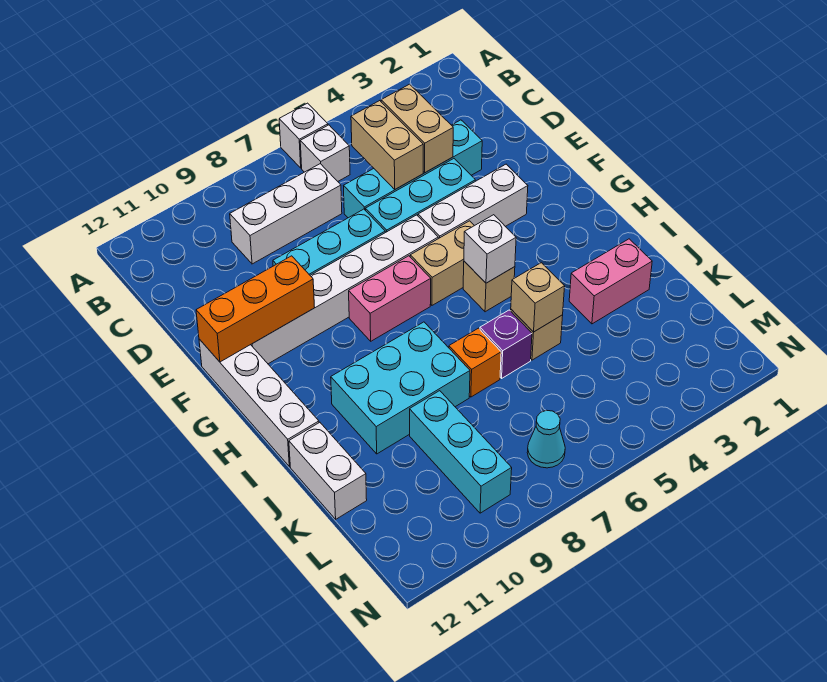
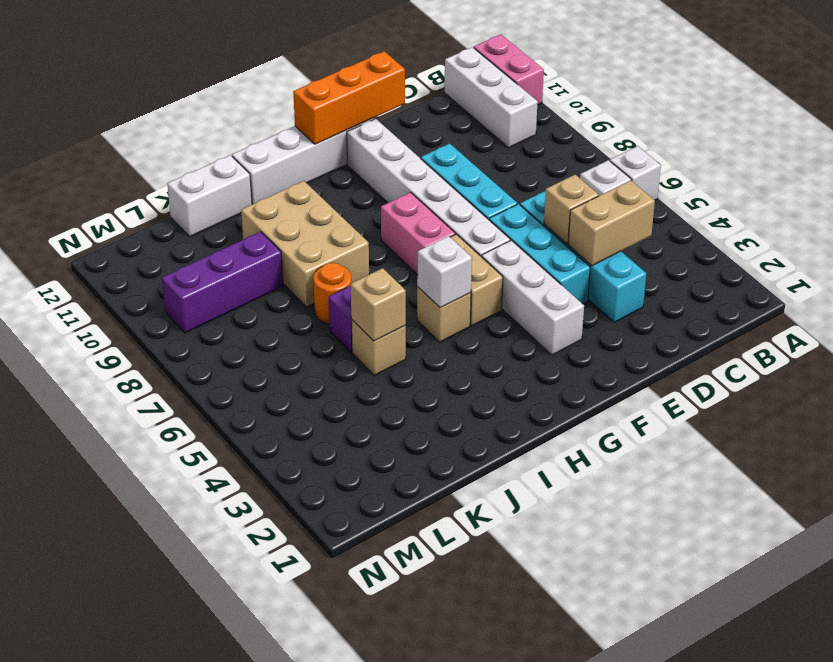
tan brick C5:D5 level 2 -> tan brick D5 level 2
white brick C7:C9 level 1 -> white brick B10:B12 level 1
orange brick F10:F12 level 2 -> orange brick E12:G12 level 2
cyan brick I8:J10 level 1 -> tan brick I8:J10 level 1
pink brick J2:J3 level 1 -> pink brick A11:A12 level 1
orange brick J7 level 1 -> orange round brick J7 level 1
cyan brick K9:M9 level 1 -> purple brick K9:M9 level 1
cyan cone M7 level 1 -> none

